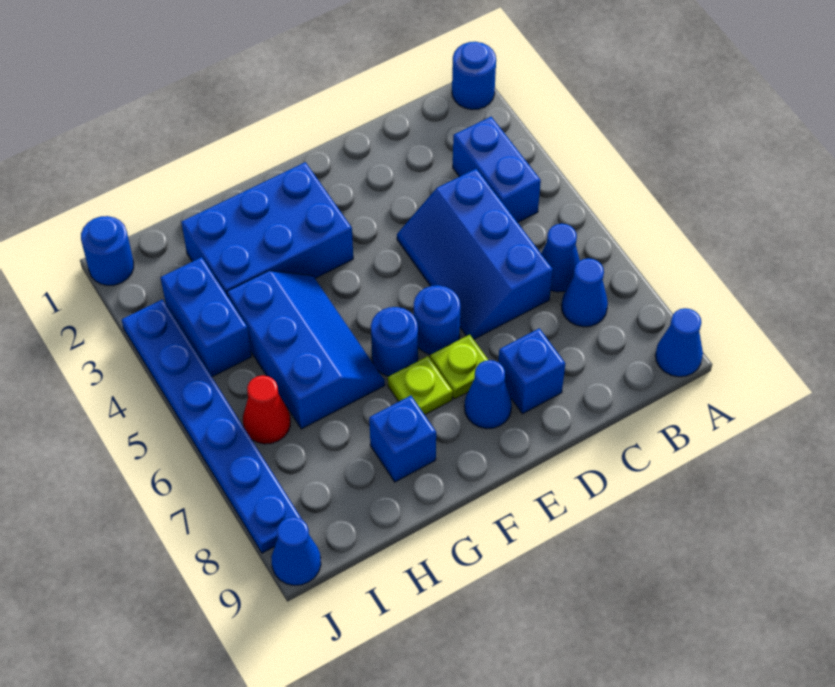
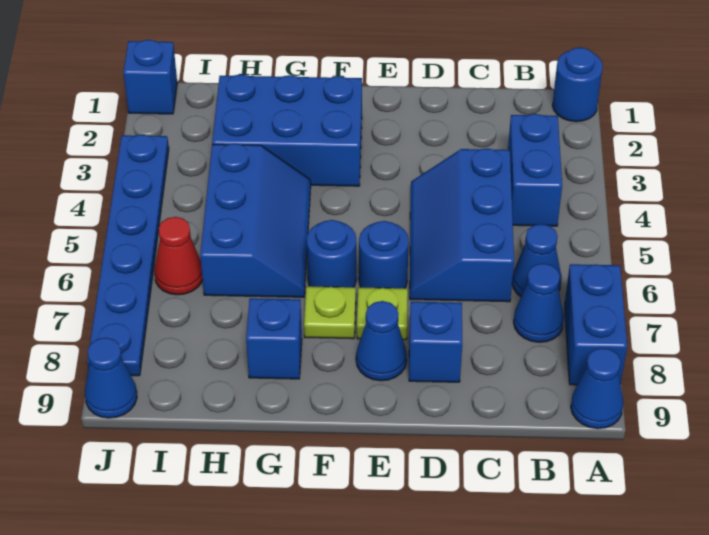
blue brick I3:I4 level 1 -> blue brick A7:A8 level 1
blue round brick J1 level 1 -> blue brick J1 level 1

